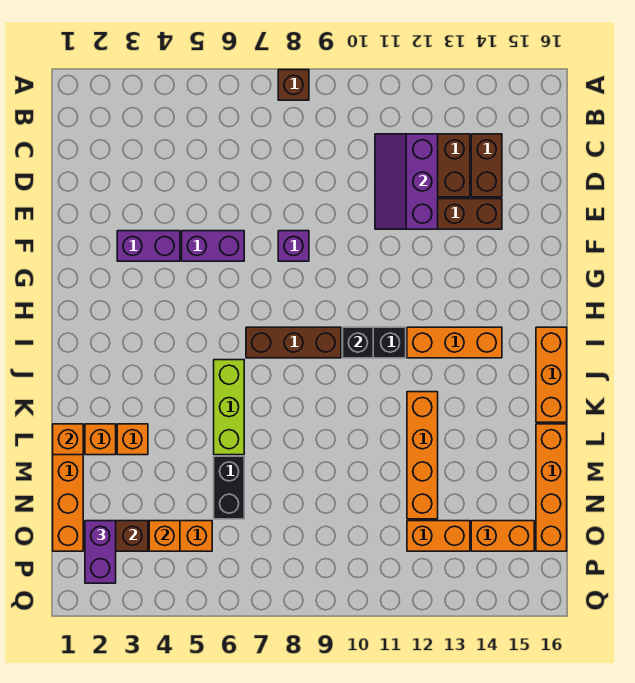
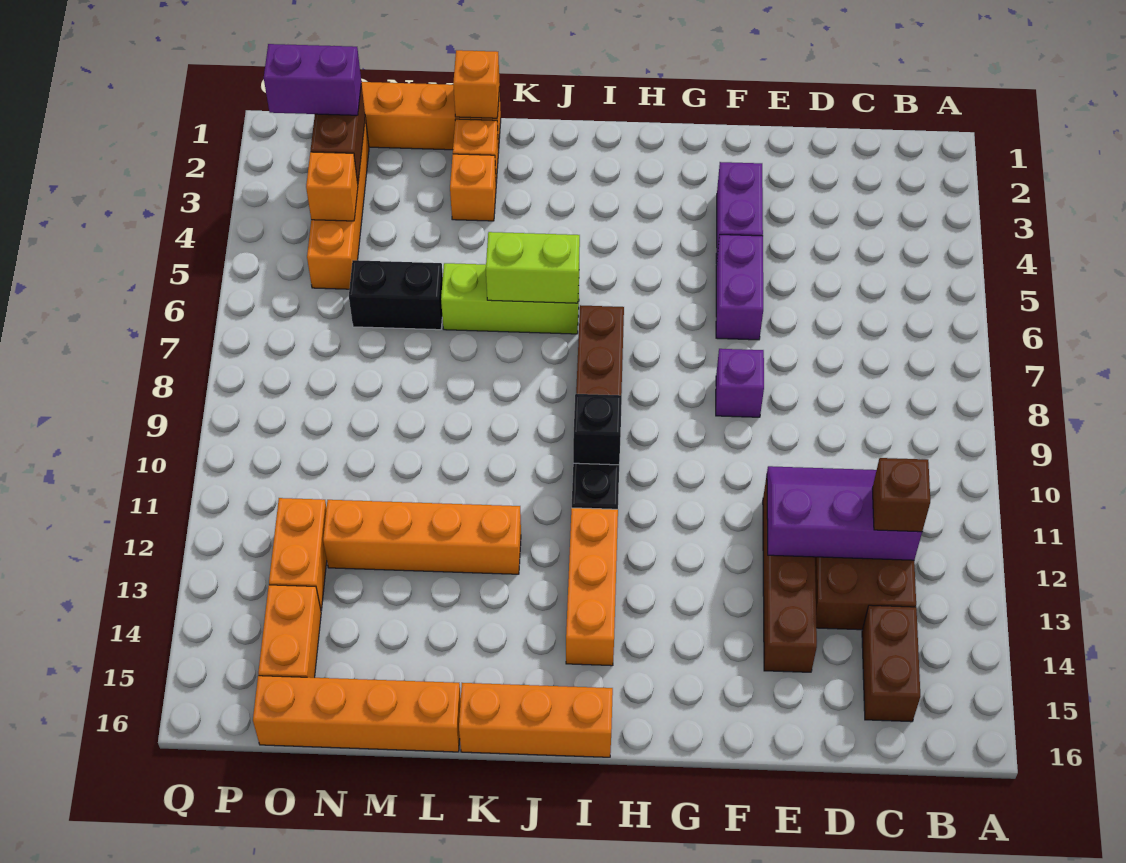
brown brick A8 level 1 -> brown brick C12 level 3
brown brick C14:D14 level 1 -> brown brick C14:C15 level 1
none -> lime brick J6:K6 level 2

